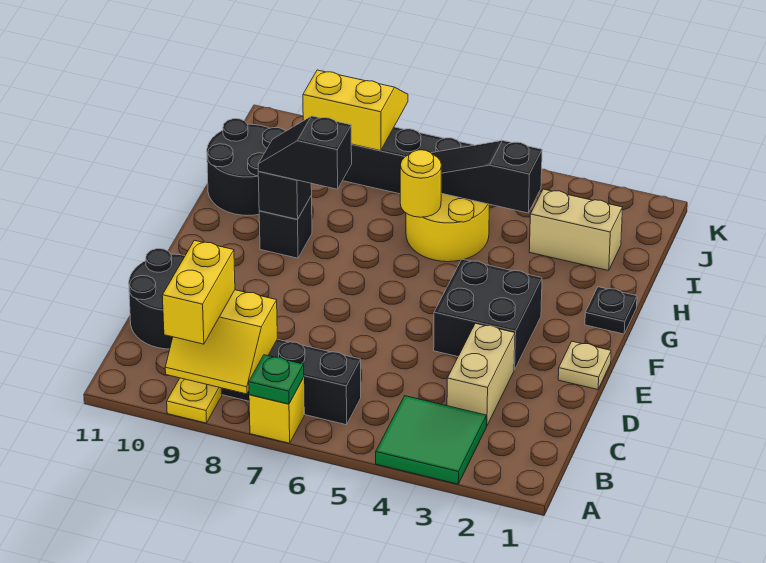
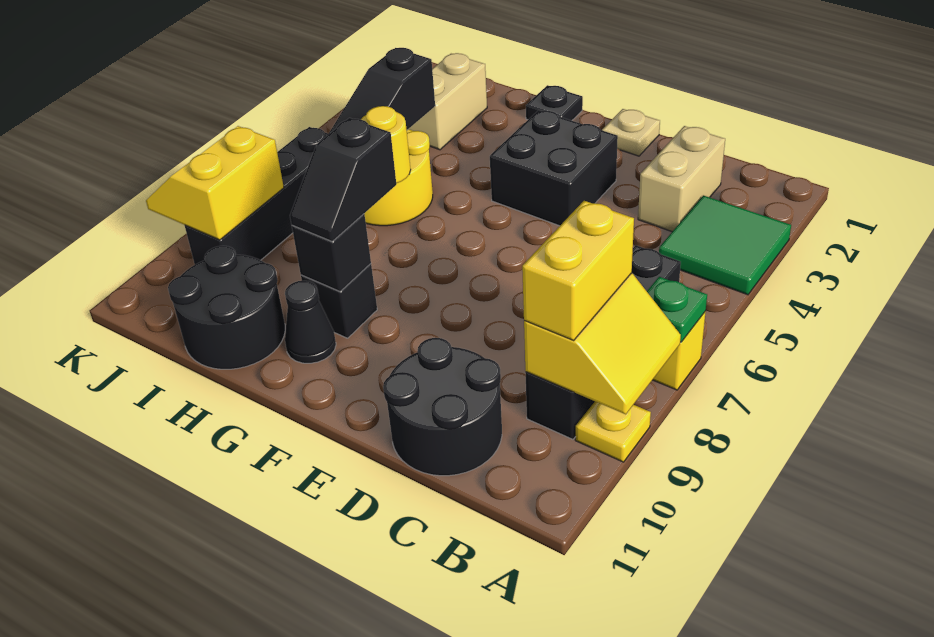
yellow brick A9:B9 level 3 -> yellow brick B8:B9 level 3
tan brick C3:D3 level 1 -> tan brick C2:C3 level 1
none -> black cone G10 level 1

